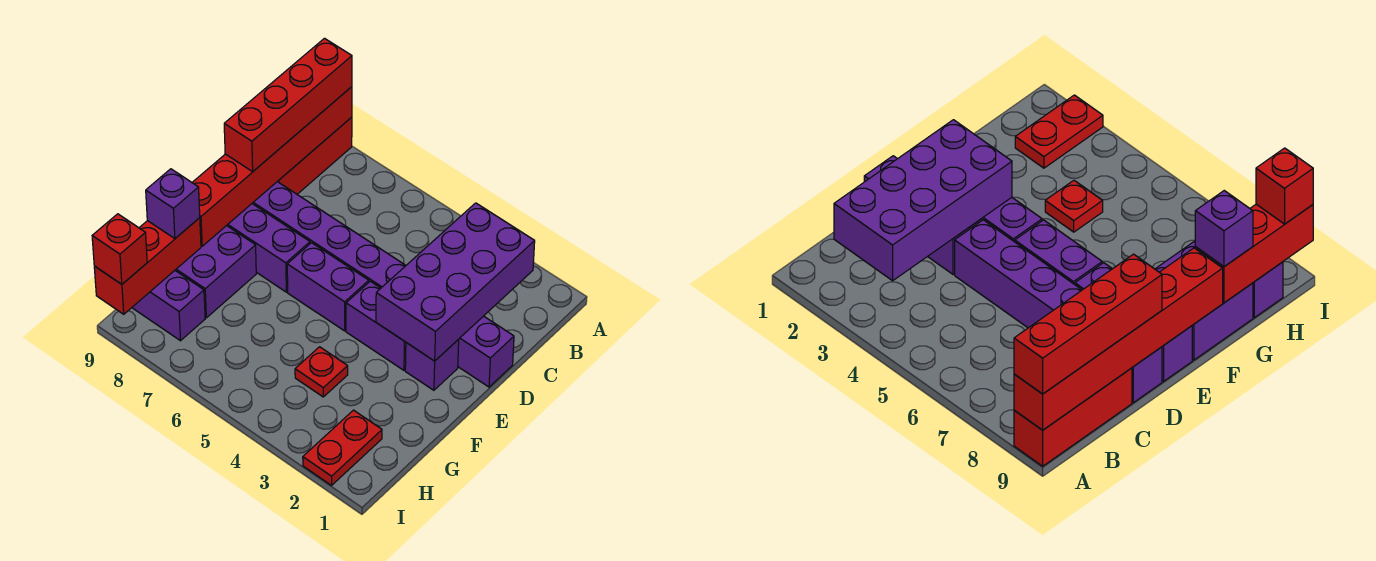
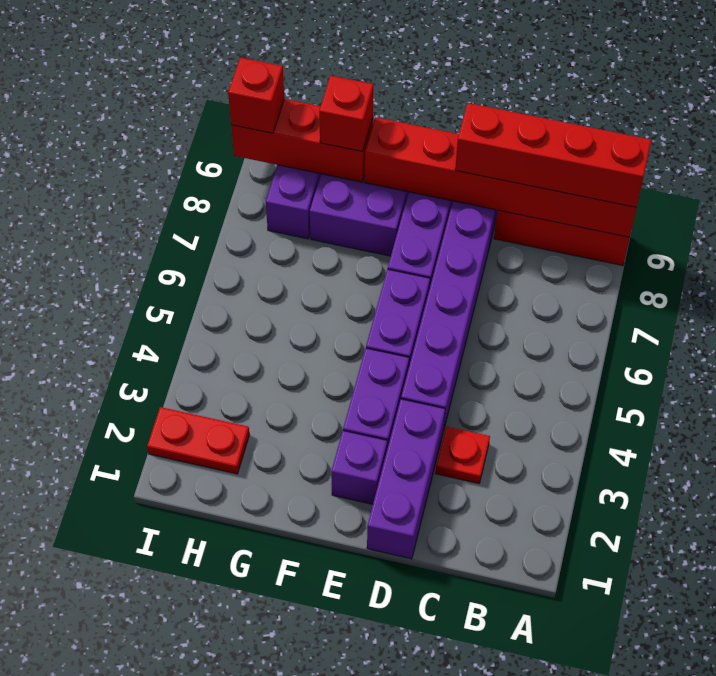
purple brick B2:E3 level 2 -> none
red plate G4 level 1 -> red plate C3 level 1
purple brick G9 level 3 -> red brick G9 level 3

